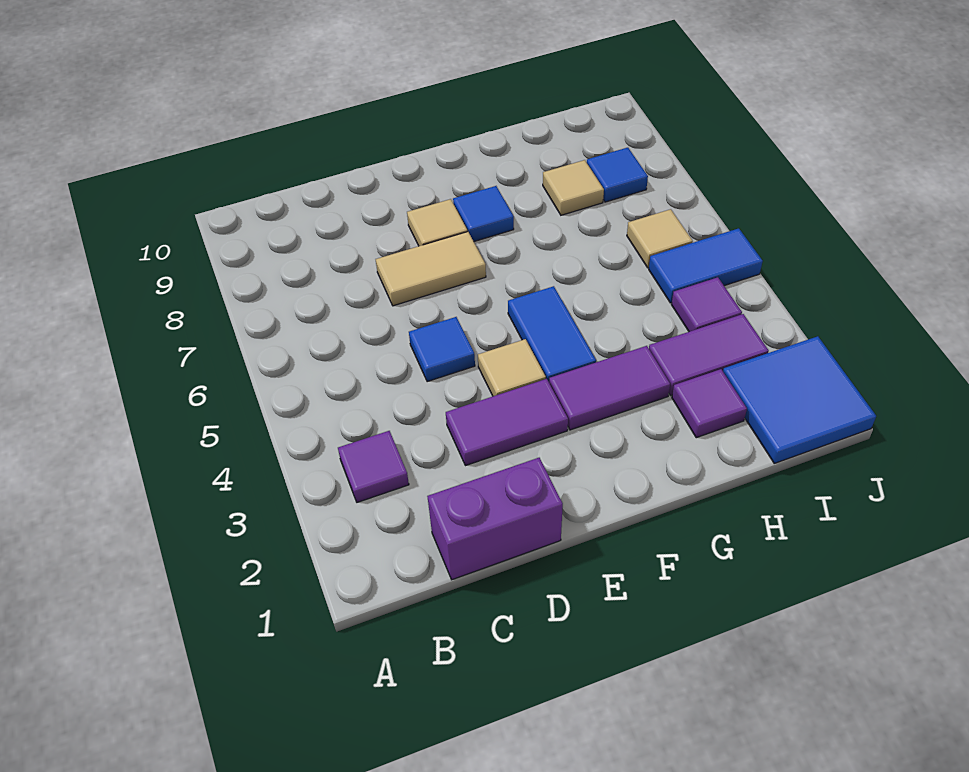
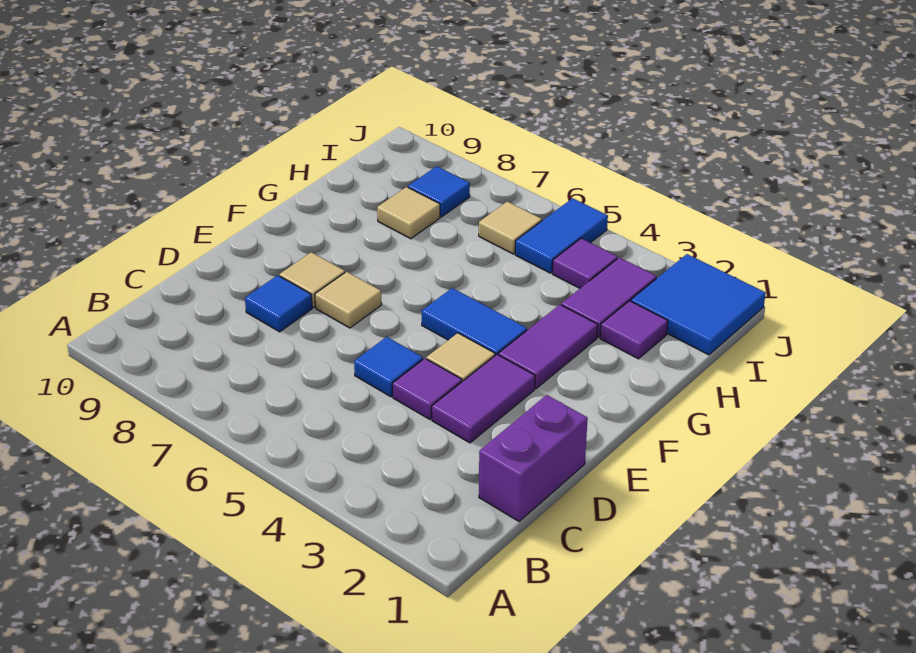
purple tile B3 level 1 -> purple tile D4 level 1
tan tile D7:E7 level 1 -> tan tile E7 level 1
blue tile F8 level 1 -> blue tile D8 level 1

